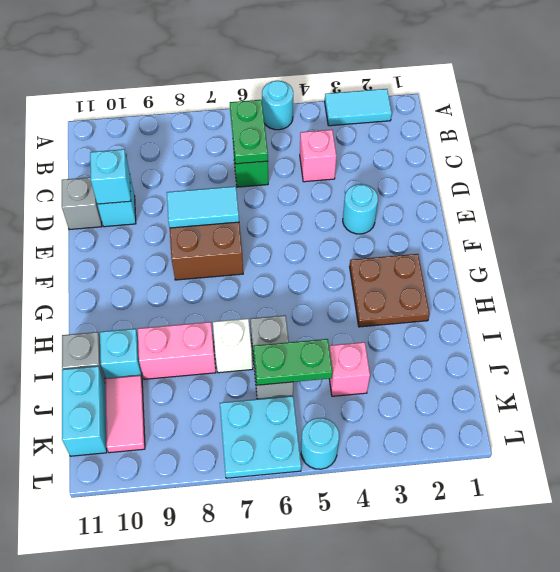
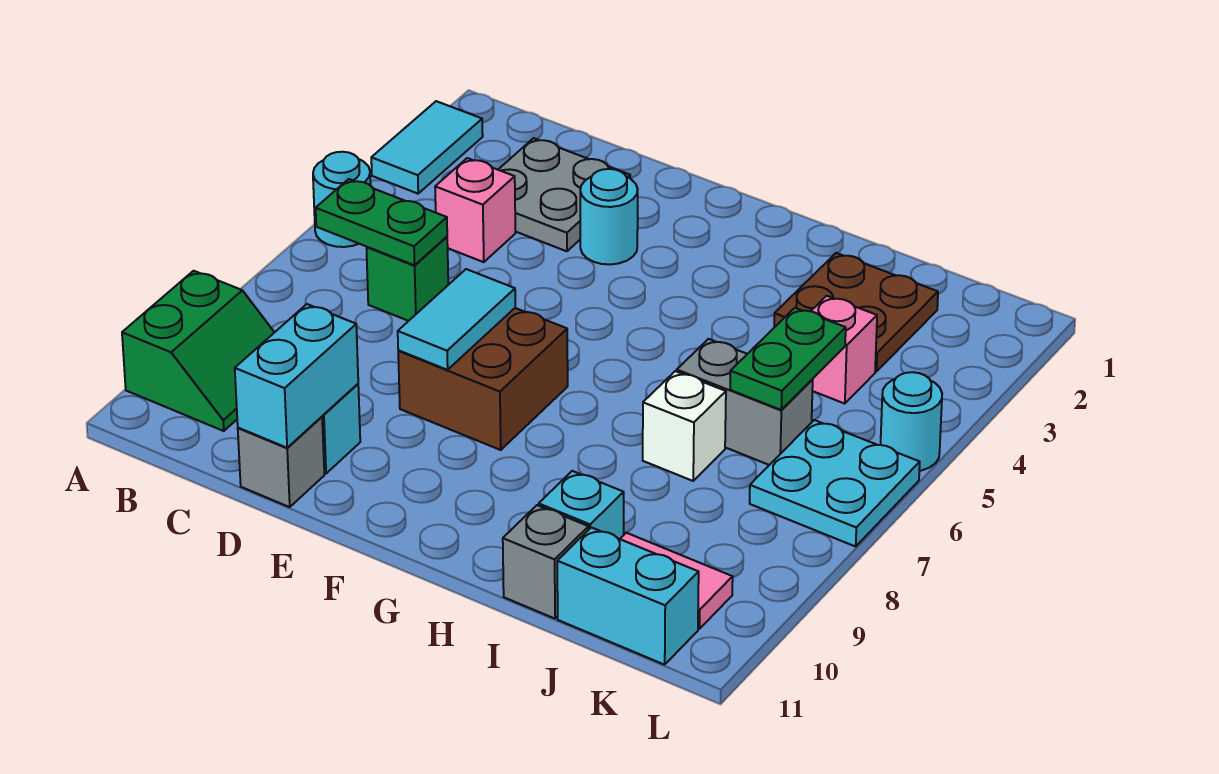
none -> green slope A9:B10 level 1 top A
none -> grey plate C2:D3 level 1
cyan brick D10 level 2 -> cyan brick D10:D11 level 2
brown plate G2:H3 level 1 -> brown plate I2:J3 level 1
pink brick I8:I9 level 1 -> none

